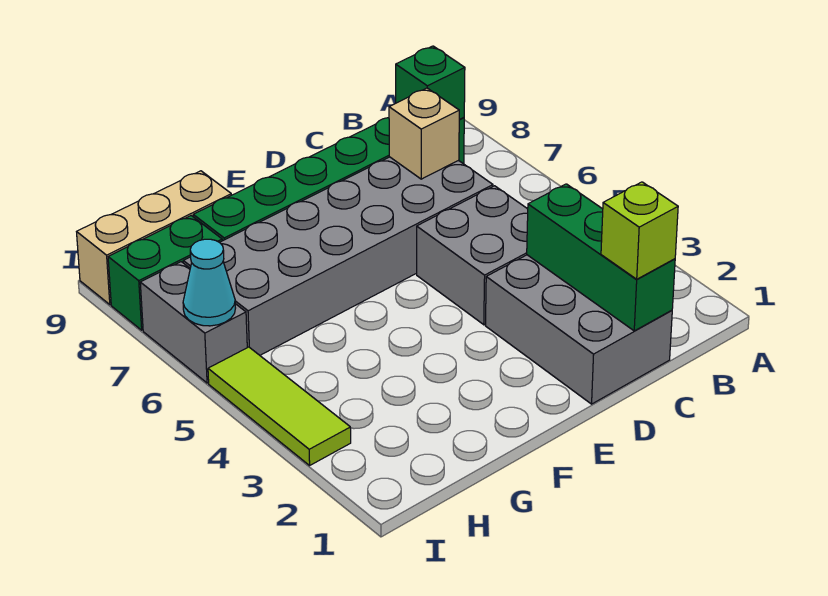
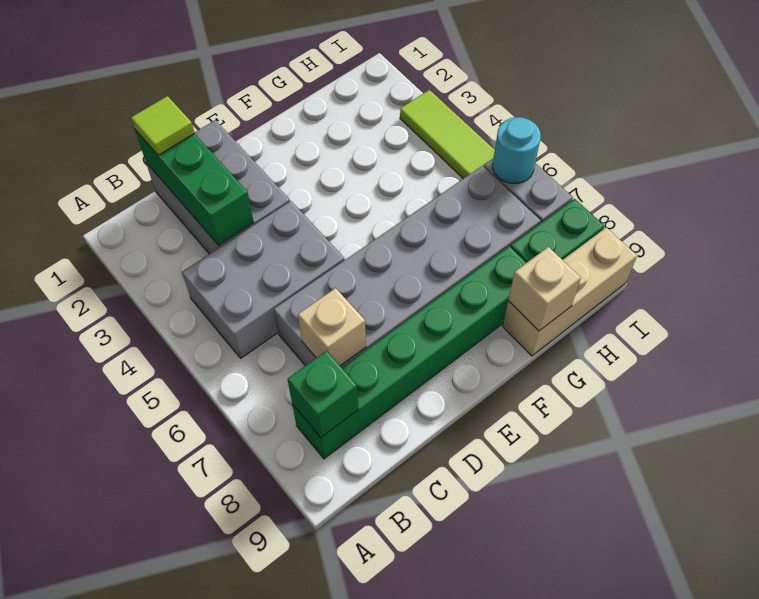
lime brick C1 level 3 -> lime tile C1 level 3
grey brick C4:D5 level 1 -> grey brick B4:D5 level 1
none -> tan brick G9 level 2
cyan cone I6 level 2 -> cyan round brick I6 level 2

